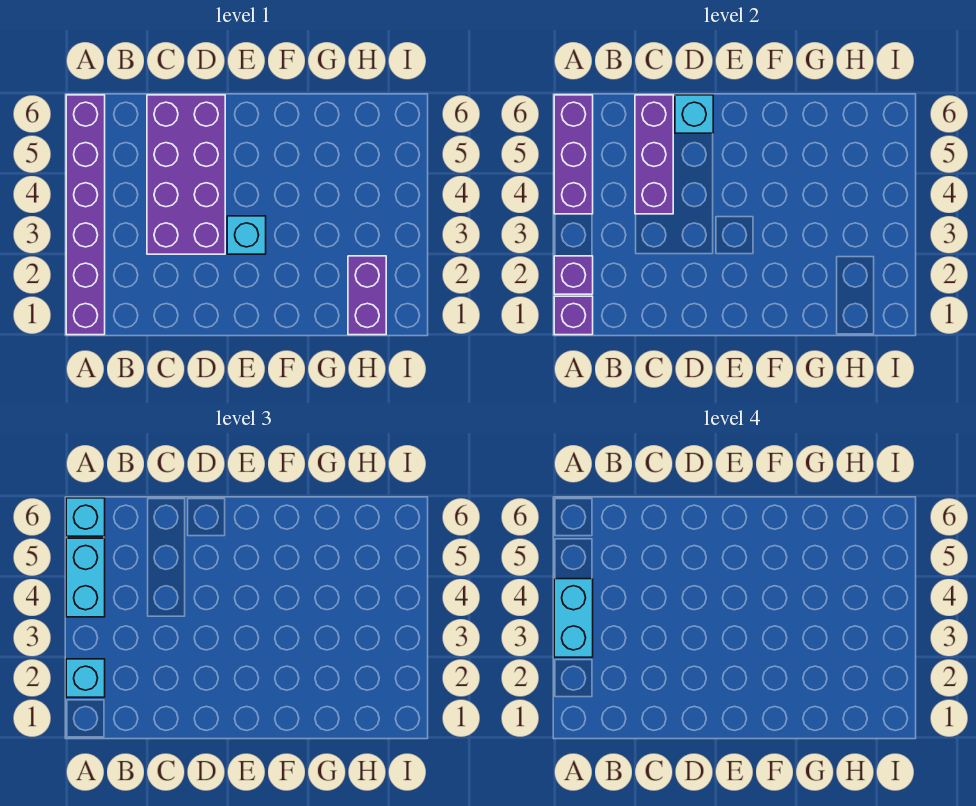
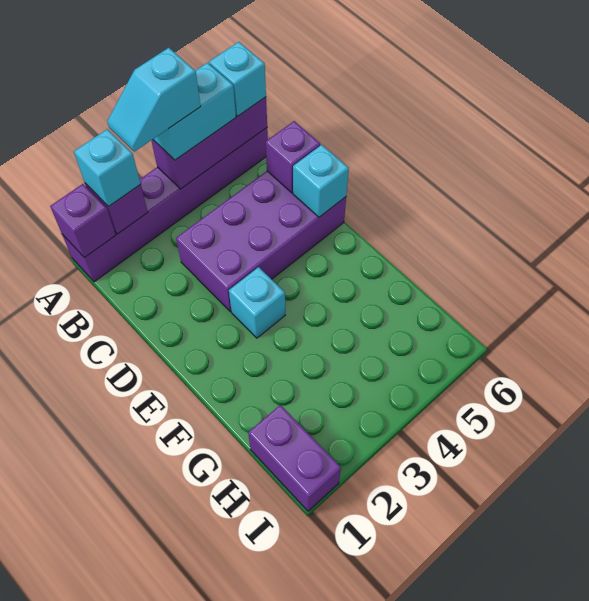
cyan brick A3:A4 level 4 -> cyan slope A3:A4 level 4 top 4
purple brick C4:C6 level 2 -> purple brick C6 level 2
purple brick H1:H2 level 1 -> purple brick H1:I1 level 1

